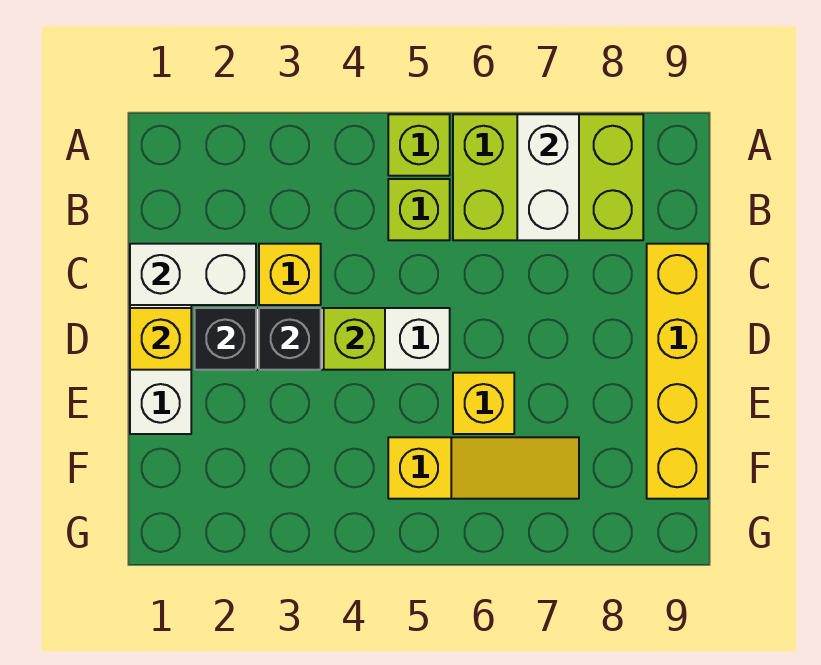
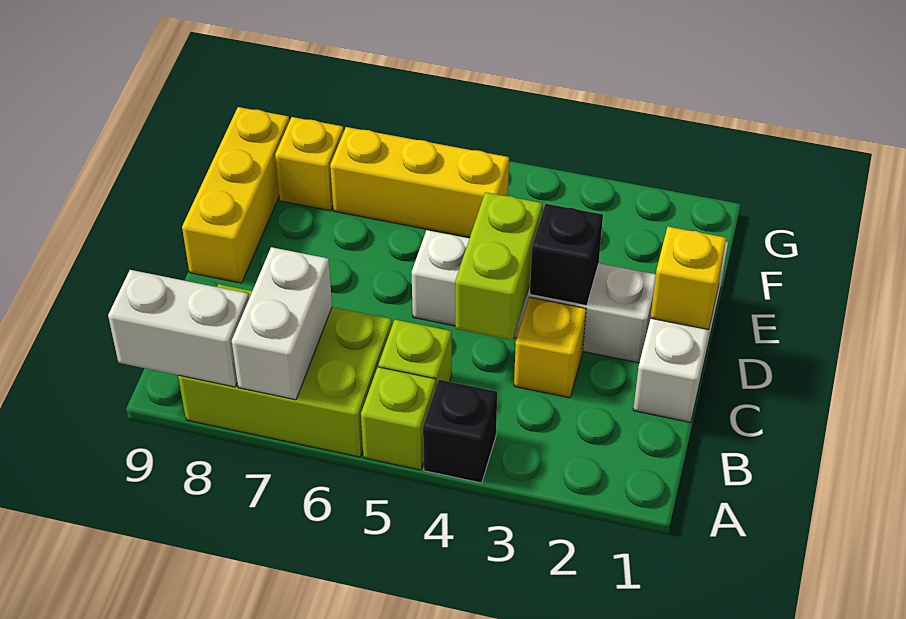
white brick C1:C2 level 2 -> white brick A8:A9 level 2
yellow brick C9:F9 level 1 -> yellow brick D9:F9 level 1
black brick D2 level 2 -> black brick A4 level 1
lime brick D4 level 2 -> lime brick C4:D4 level 2
yellow brick E6 level 1 -> yellow brick F8 level 1
yellow slope F5:F7 level 1 top 5 -> yellow brick F5:F7 level 1

